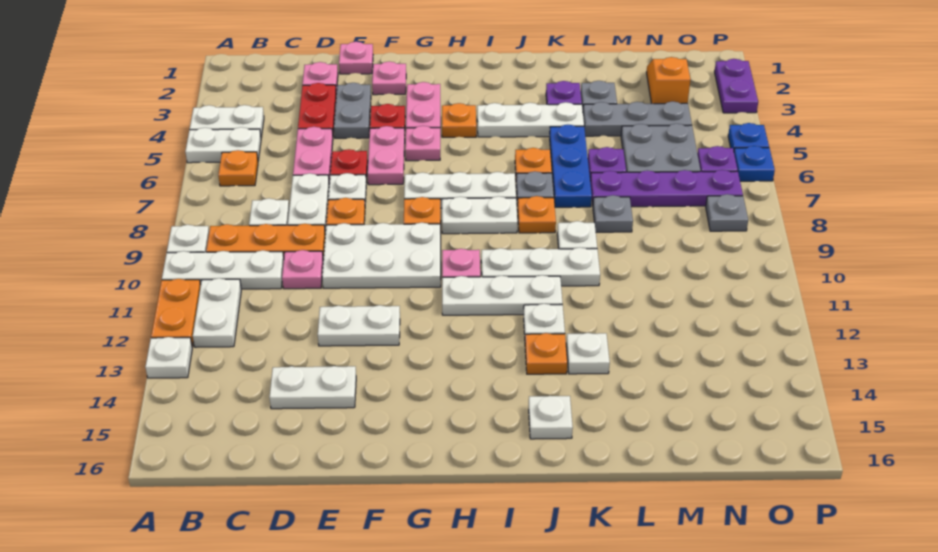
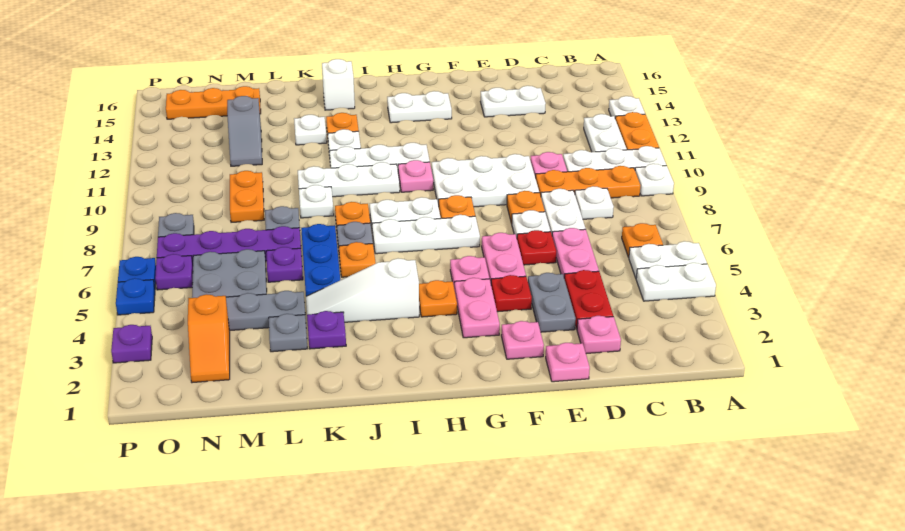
white plate E12:F12 level 1 -> white plate G14:H14 level 1
white plate I4:K4 level 1 -> white slope I4:K4 level 1 top I
white plate J15 level 1 -> white brick J15 level 1
none -> orange plate M9:M10 level 1
none -> grey slope M12:M13 level 1 top 13
none -> orange plate M15:O15 level 1
purple plate P2:P3 level 1 -> purple plate P3 level 1

